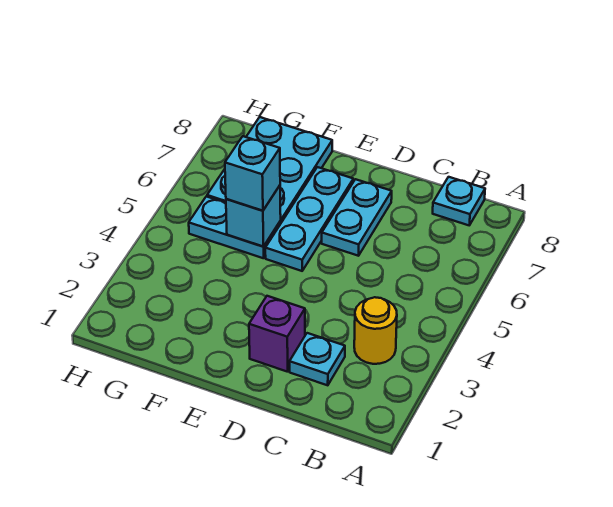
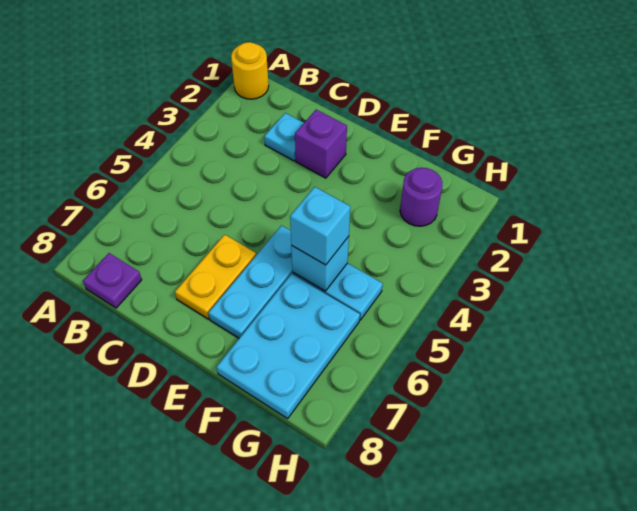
yellow round brick B3 level 1 -> yellow round brick A1 level 1
cyan plate B8 level 1 -> purple plate B8 level 1
cyan plate D6:D7 level 1 -> yellow plate D6:D7 level 1
none -> purple round brick G2 level 1

